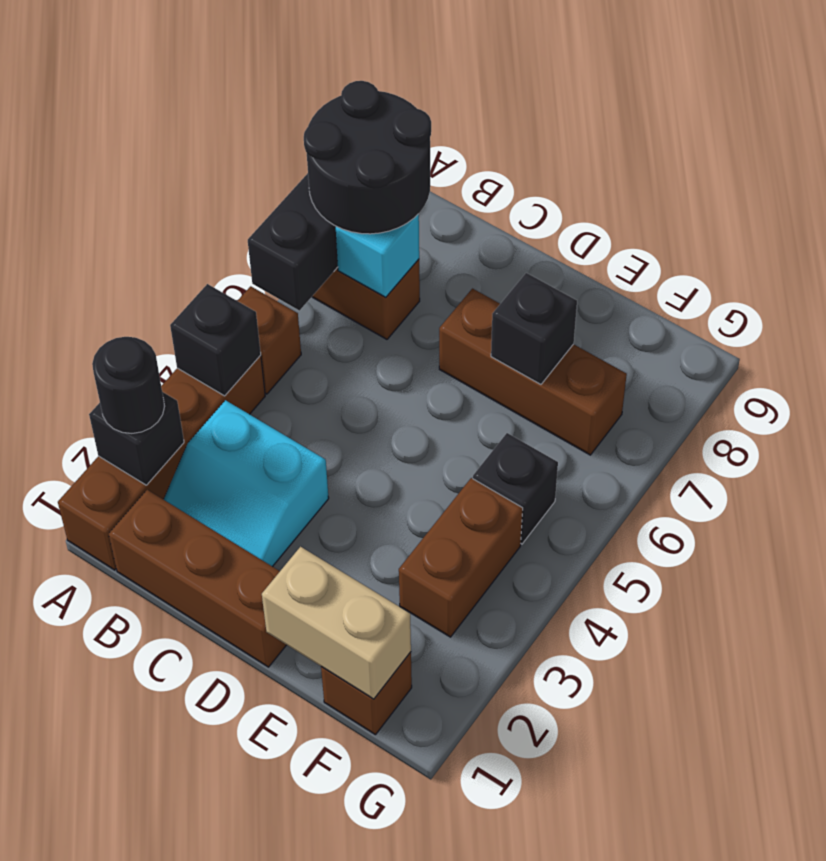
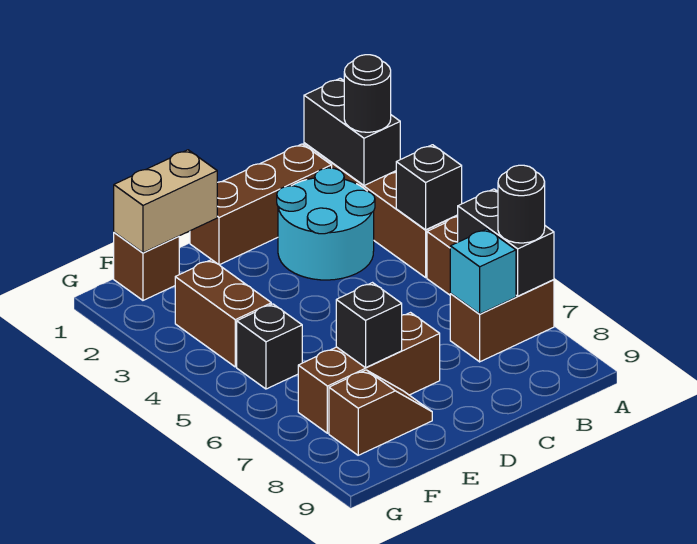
black brick A2 level 2 -> black brick A1:A2 level 2
black round brick A7:B8 level 3 -> black round brick A7 level 3
cyan slope B2:C3 level 1 top 3 -> cyan round brick B2:C3 level 1
none -> brown slope E8:F8 level 1 top F

